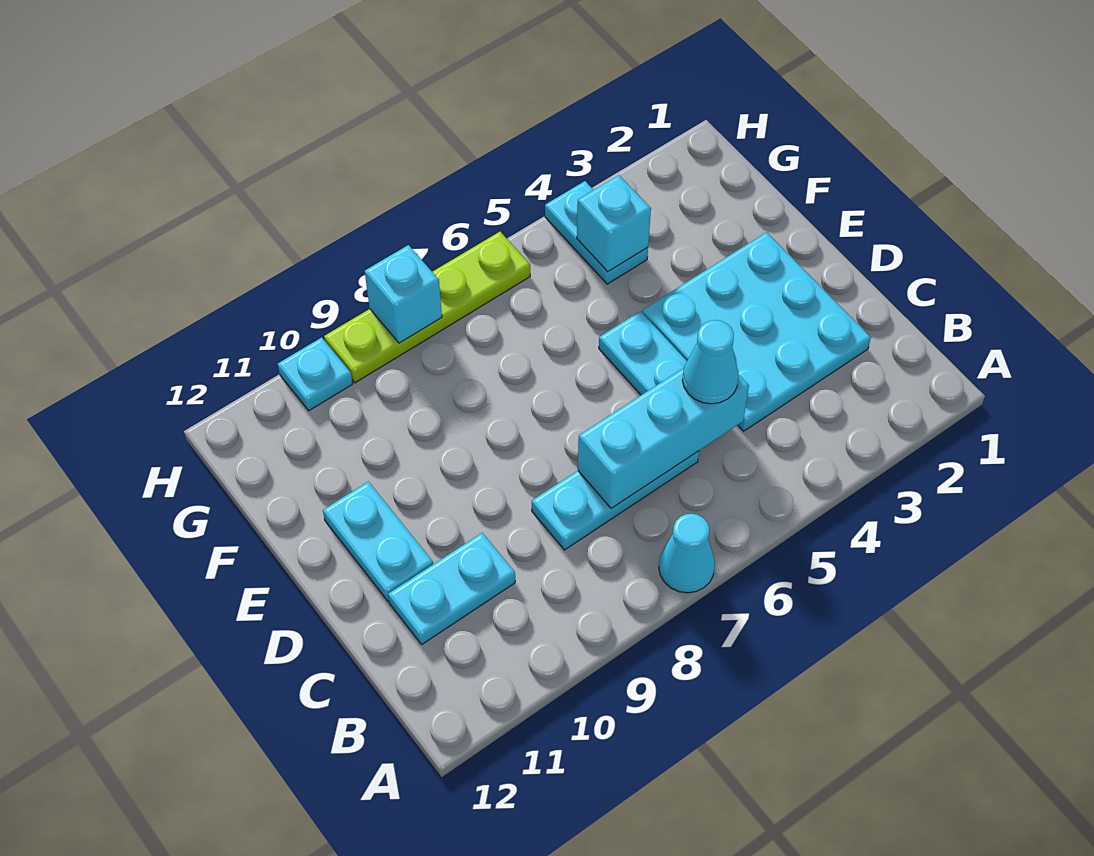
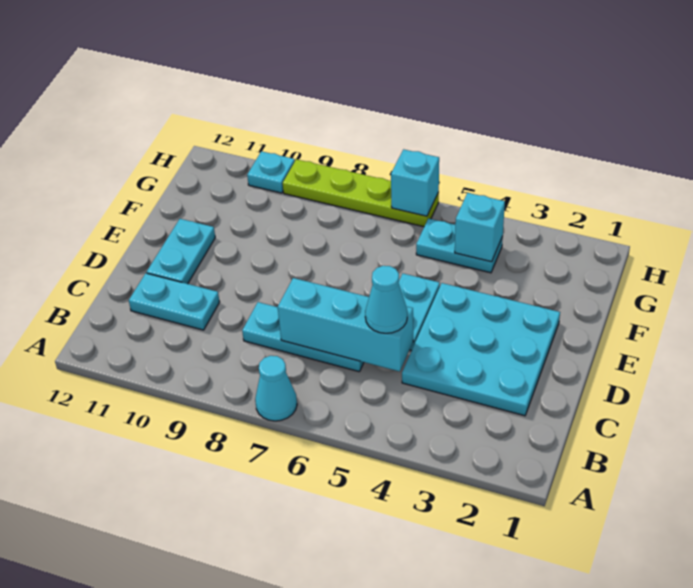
cyan plate G4:H4 level 1 -> cyan plate G4:G5 level 1
cyan brick H8 level 2 -> cyan brick H6 level 2

